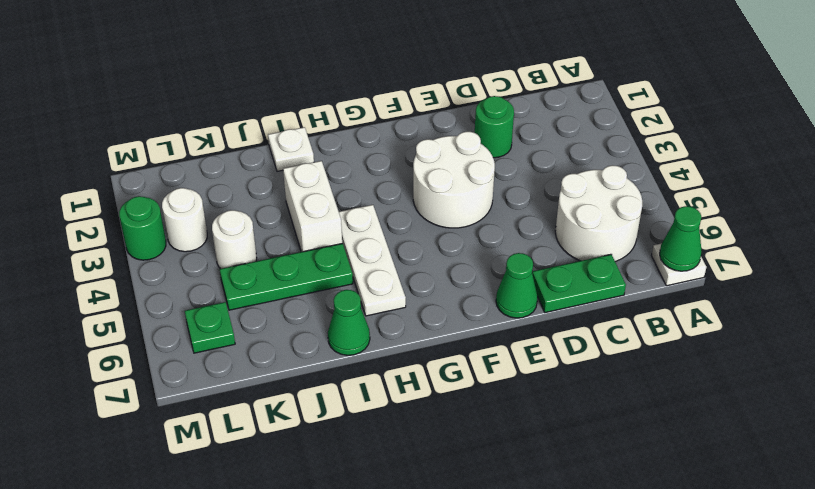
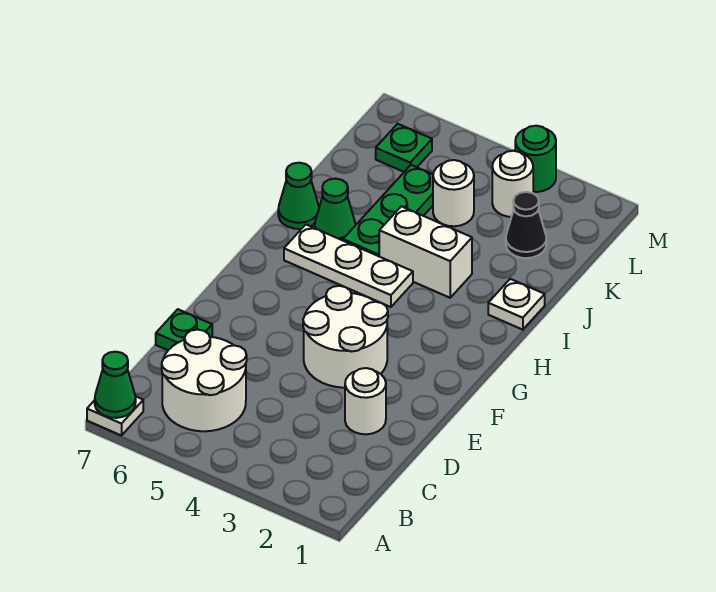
green plate C7:D7 level 1 -> green plate D7 level 1
green round brick D2 level 1 -> white round brick D2 level 1
green cone E7 level 1 -> green cone I6 level 1
none -> black cone K2 level 1

